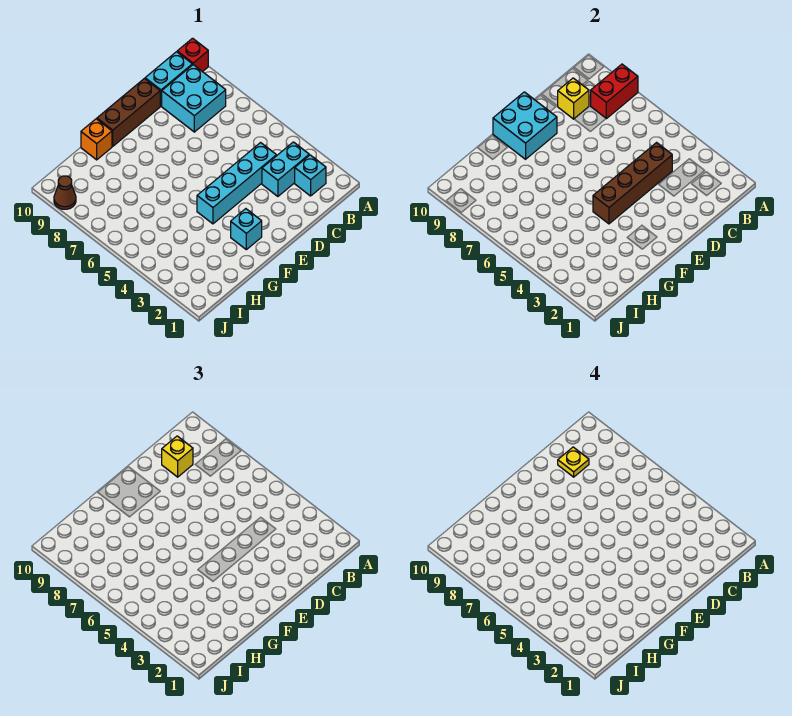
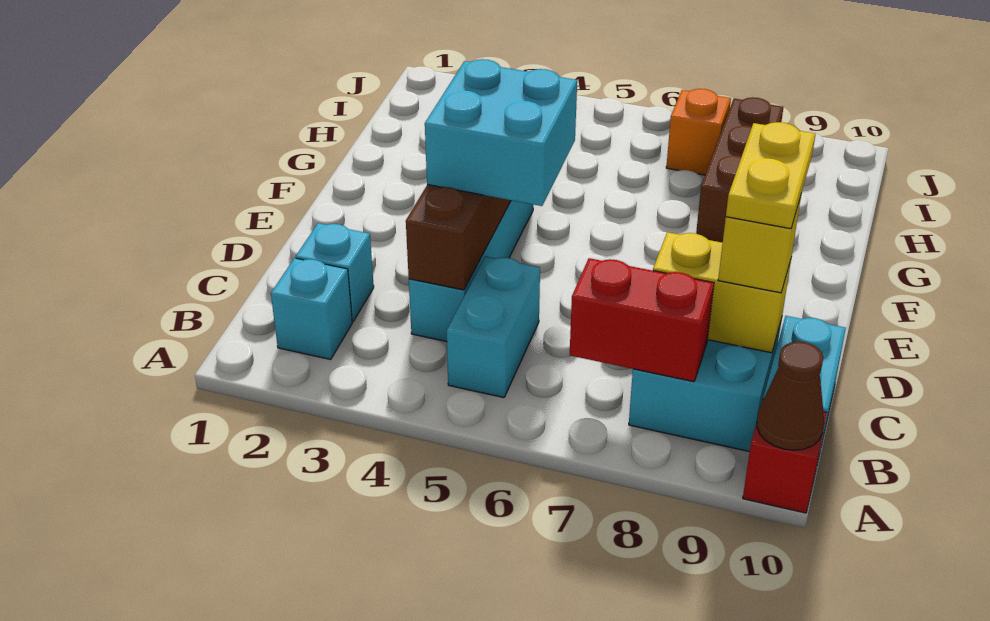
red brick A8:B8 level 2 -> red brick B7:B8 level 2
cyan brick B3:C3 level 1 -> cyan brick B5:C5 level 1
yellow brick C9 level 2 -> yellow brick C8:C9 level 2
yellow plate C9 level 4 -> yellow plate C9:D9 level 4
brown brick D10:F10 level 1 -> brown brick G8:I8 level 1
cyan brick E9:F10 level 2 -> cyan brick D4:E5 level 3
cyan brick F2 level 1 -> cyan brick C2 level 1
orange brick G10 level 1 -> orange brick I7 level 1
brown cone J9 level 1 -> brown cone A10 level 2

